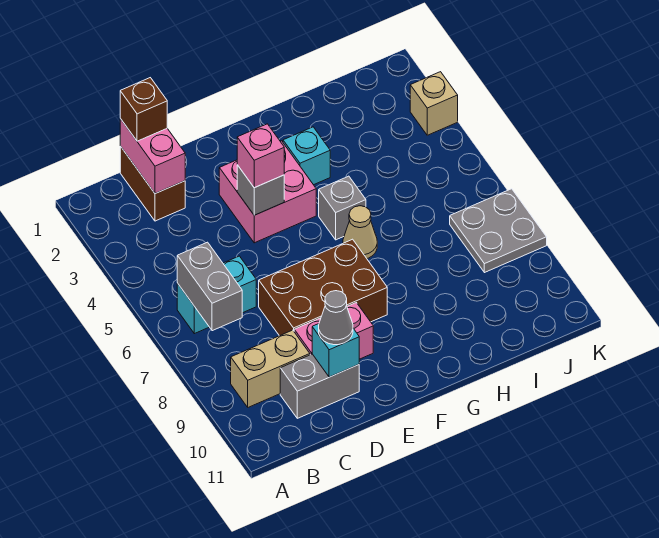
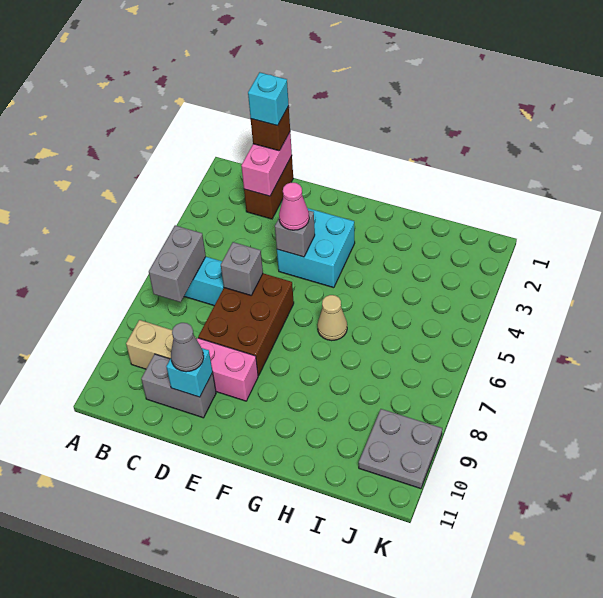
brown brick D7:F8 level 1 -> brown brick D6:E8 level 1
pink brick E3:F4 level 1 -> cyan brick E3:F4 level 1
pink brick E4 level 3 -> pink cone E4 level 3
cyan brick G3 level 1 -> cyan brick C1 level 4
grey brick G5 level 1 -> grey brick D6 level 2
grey plate J7:K8 level 1 -> grey plate J9:K10 level 1
tan brick K3 level 1 -> none

